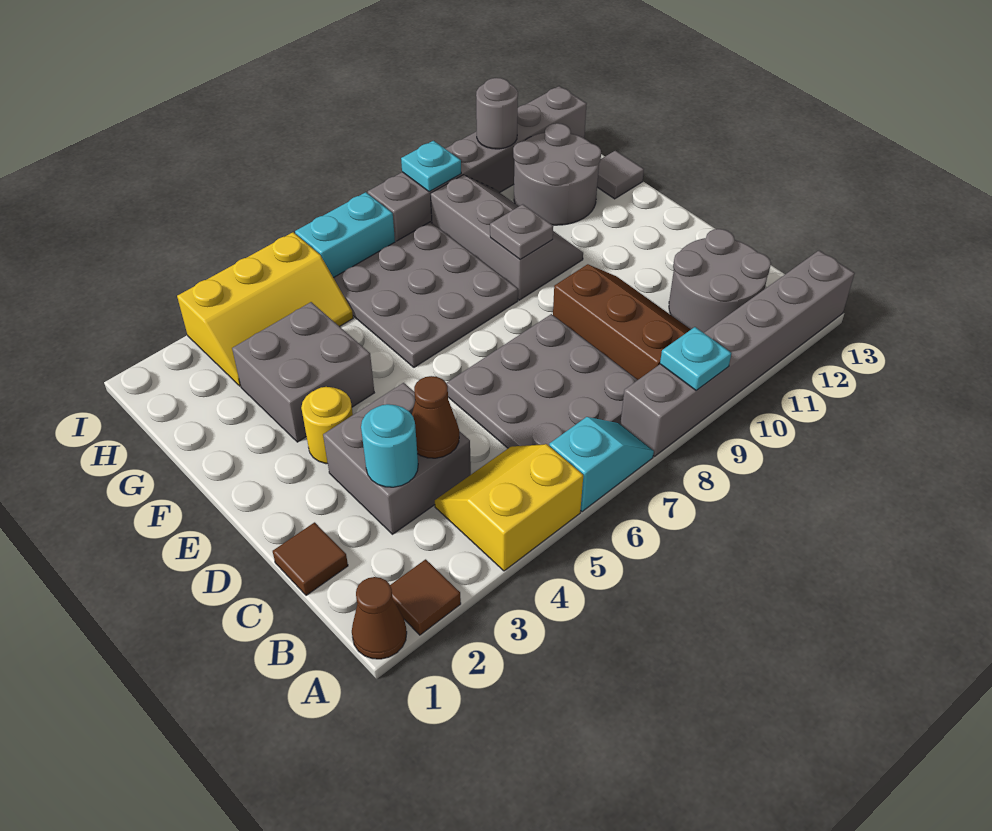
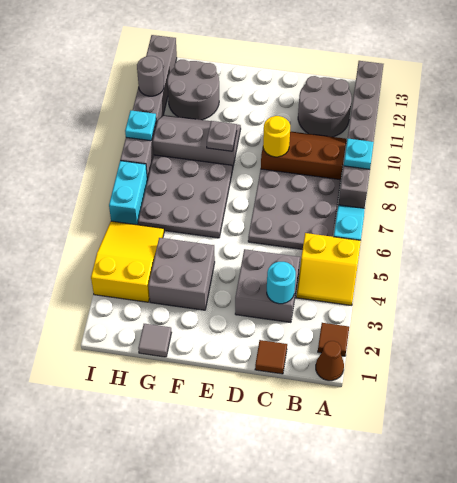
yellow slope A4:B5 level 1 top A -> yellow slope A4:B5 level 1 top 5
brown cone C4 level 2 -> none
yellow round brick E3 level 1 -> yellow round brick D9 level 2
grey tile G13 level 1 -> grey tile G1 level 1
yellow slope H3:I5 level 1 top I -> yellow slope H3:I5 level 1 top 3

